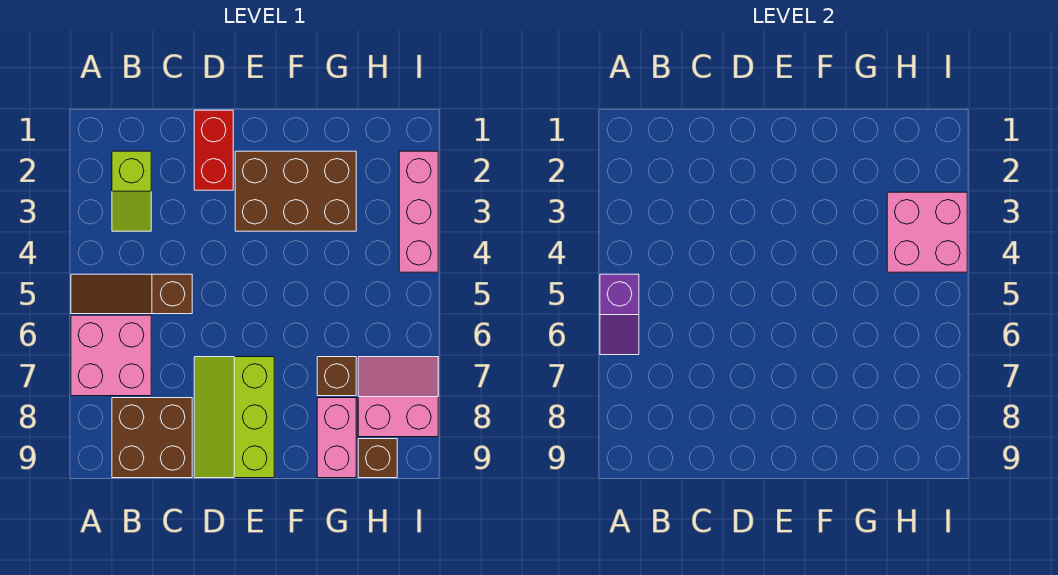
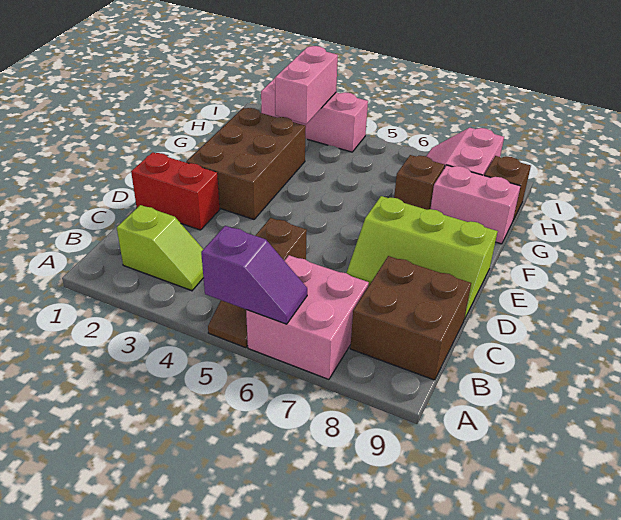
pink brick H3:I4 level 2 -> pink brick H3:I3 level 2

